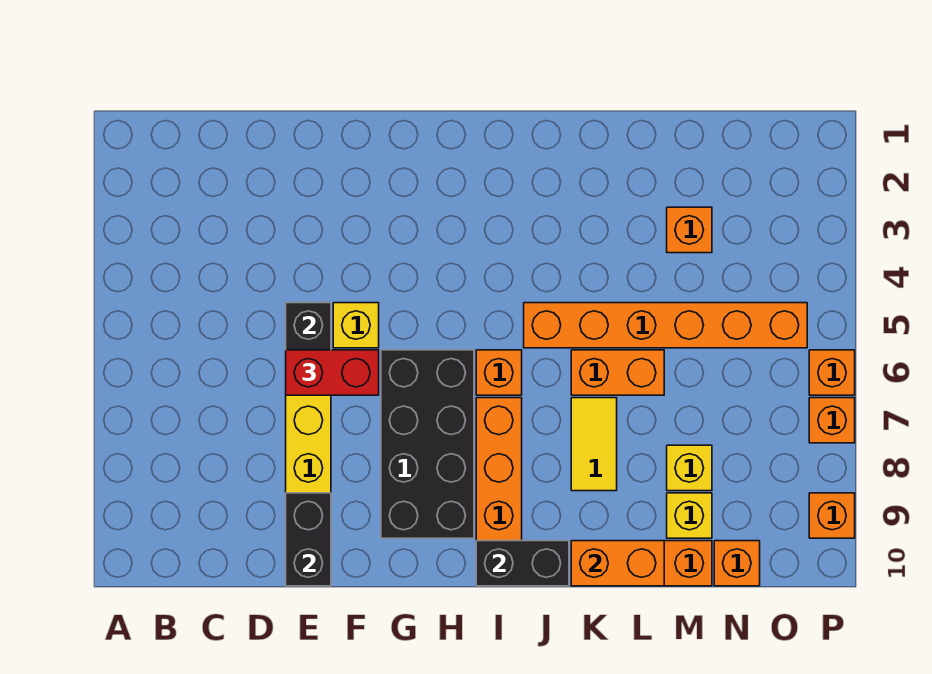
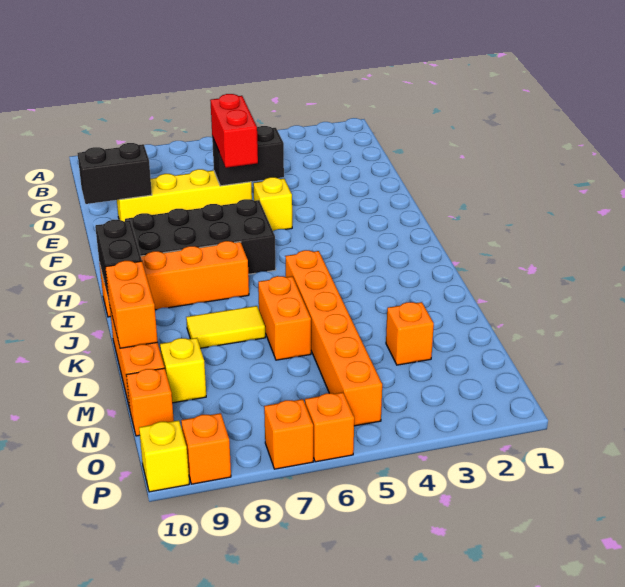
orange brick I6 level 1 -> none
yellow brick M8 level 1 -> yellow brick P10 level 1

